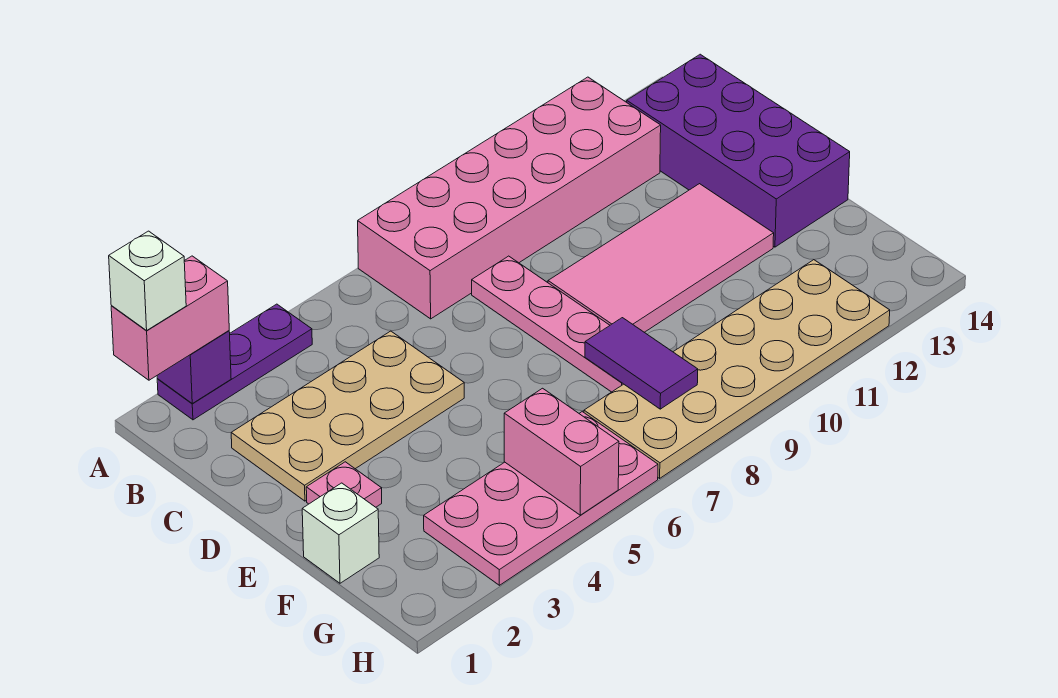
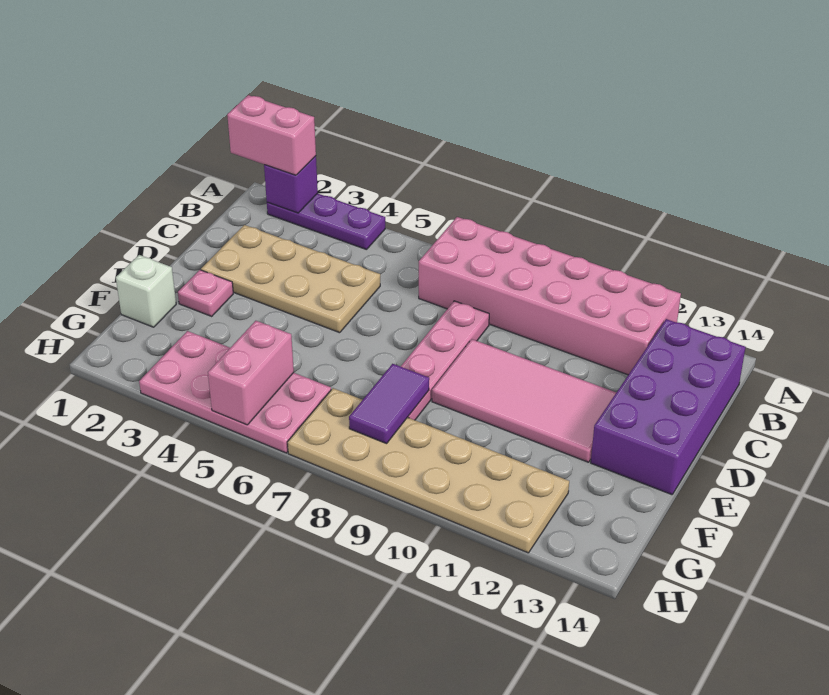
white brick A1 level 4 -> none

